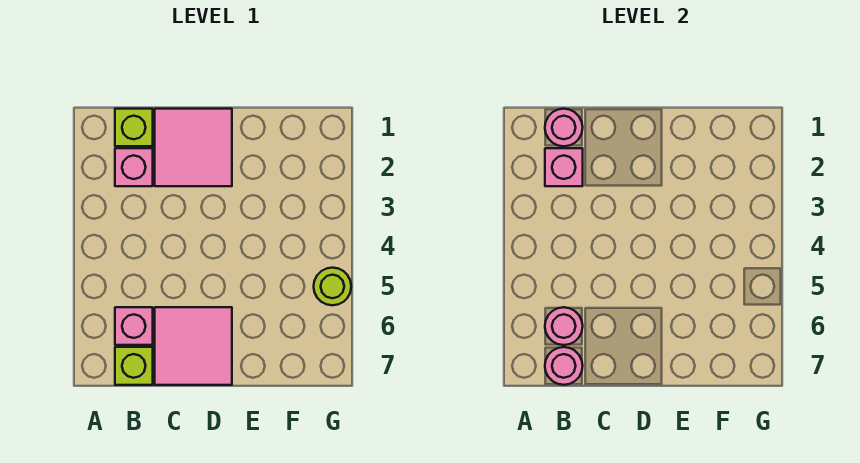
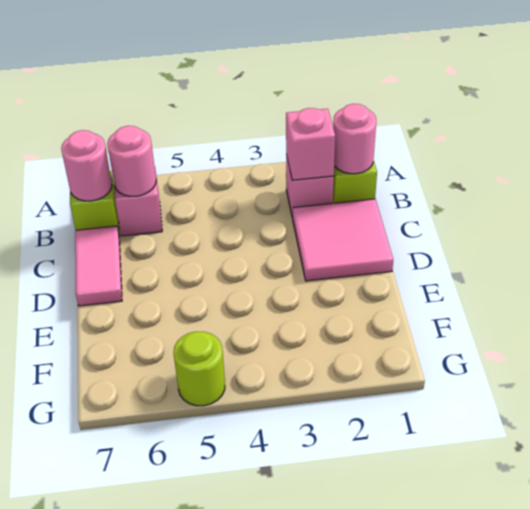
pink tile C6:D7 level 1 -> pink tile C7:D7 level 1

